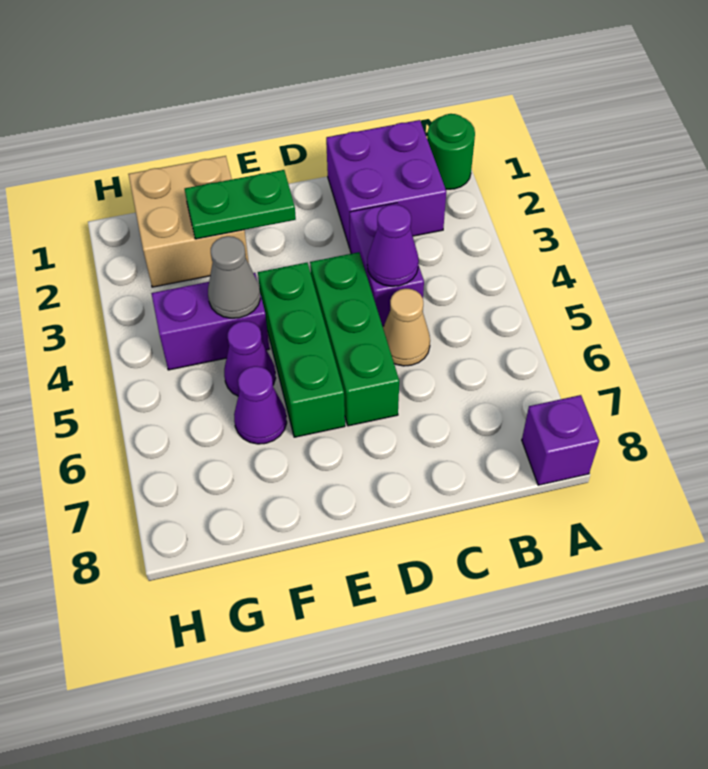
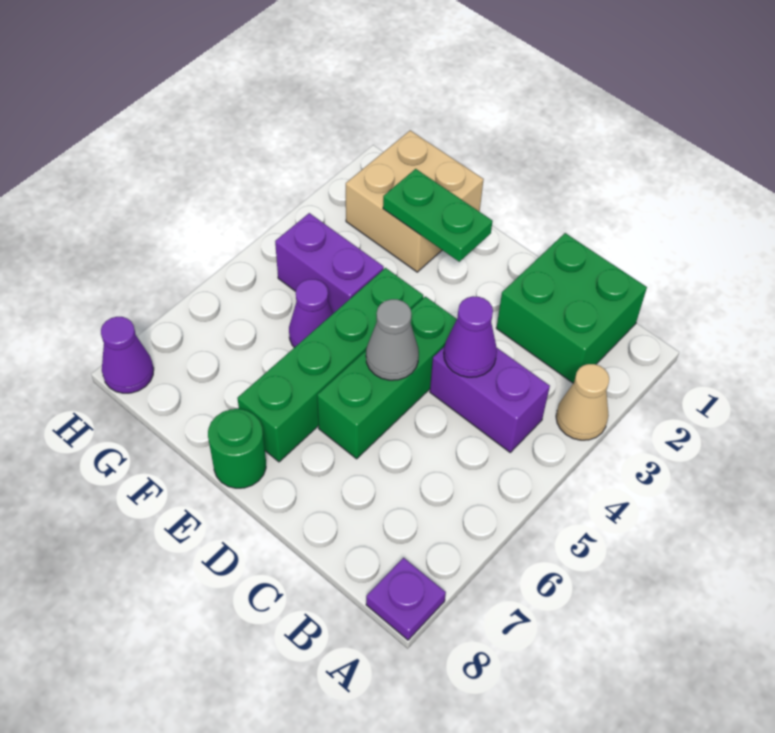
green round brick A1 level 1 -> green round brick E8 level 1
purple brick A8 level 1 -> purple plate A8 level 1
purple brick B1:C2 level 1 -> green brick B1:C2 level 1
purple brick C3:C4 level 1 -> purple brick B4:C4 level 1
tan cone C5 level 1 -> tan cone A3 level 1
green brick E4:E6 level 1 -> green brick E4:E7 level 1
grey cone F4 level 2 -> grey cone D5 level 2
purple cone F6 level 1 -> purple cone H8 level 1

